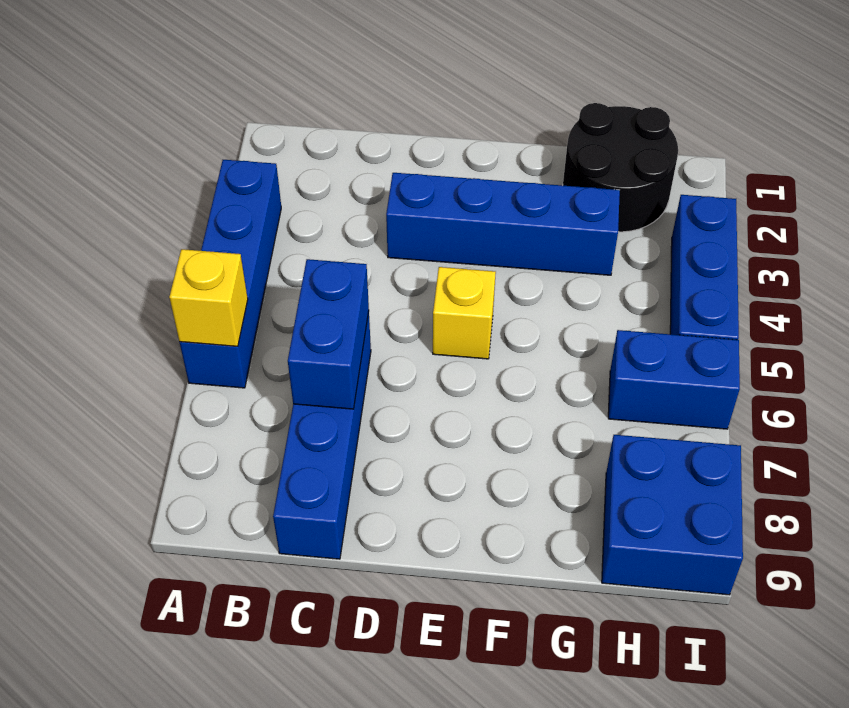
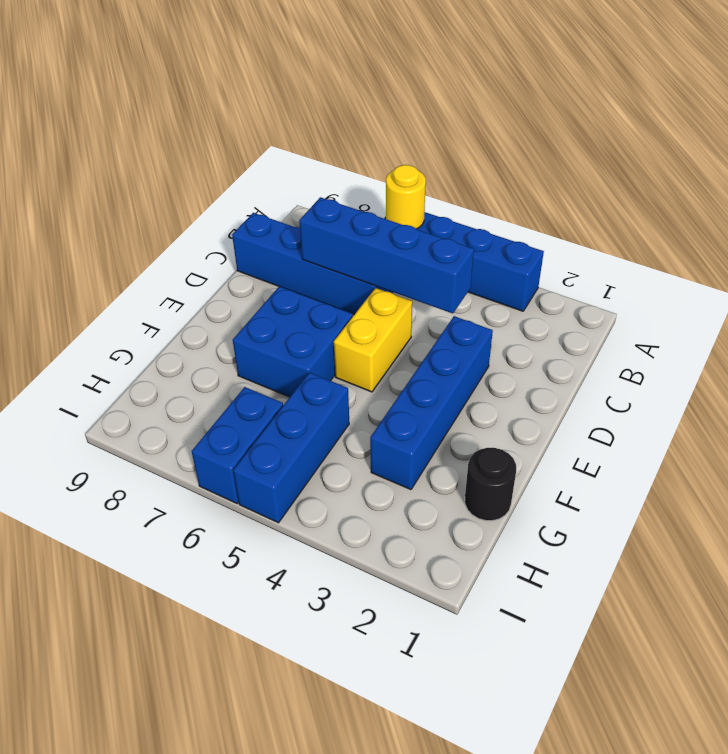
yellow brick A6 level 2 -> yellow round brick A6 level 2
blue brick C6:C7 level 2 -> blue brick C4:C7 level 2
yellow brick E5 level 1 -> yellow brick D5:E5 level 1
black round brick G1:H2 level 1 -> black round brick G1 level 1
blue brick H8:I9 level 1 -> blue brick E6:F7 level 1
blue brick I3:I5 level 1 -> blue brick G5:I5 level 1

